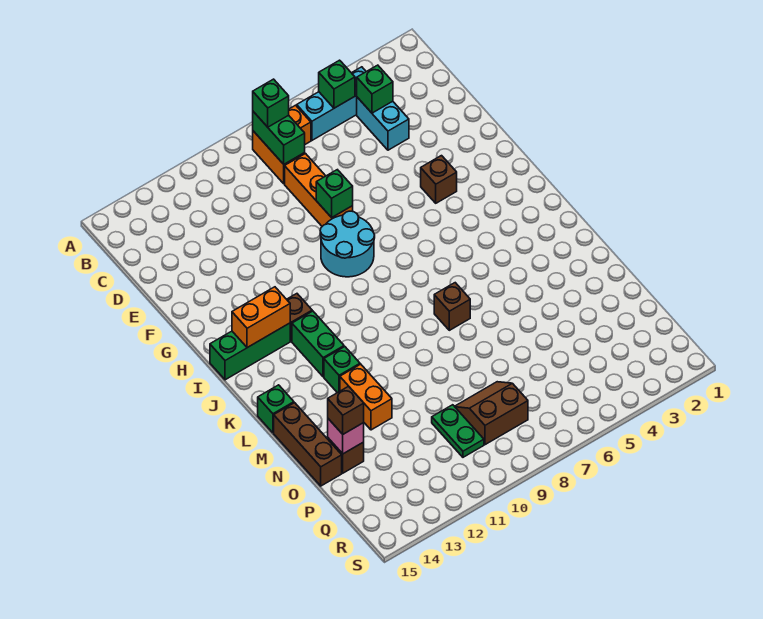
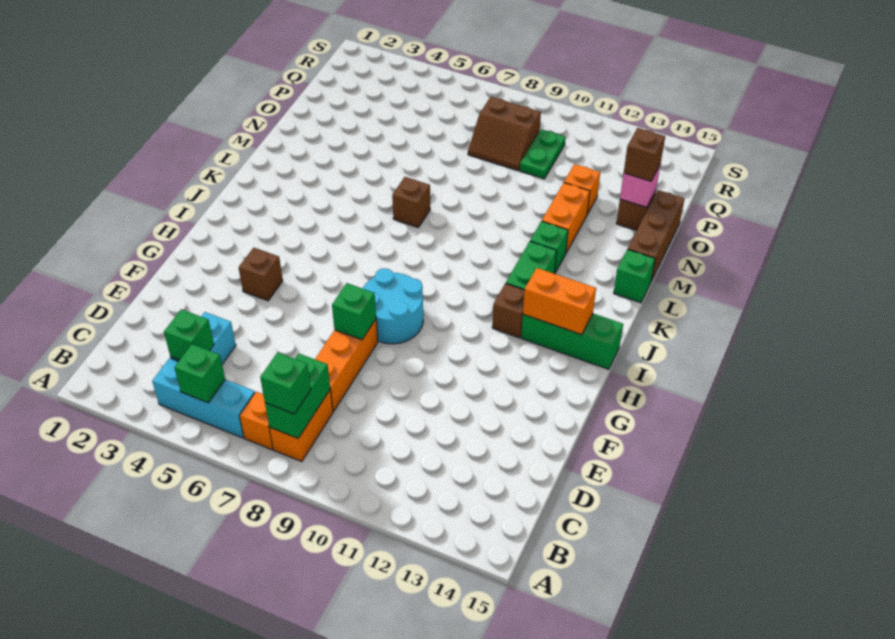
none -> orange brick O12 level 1

